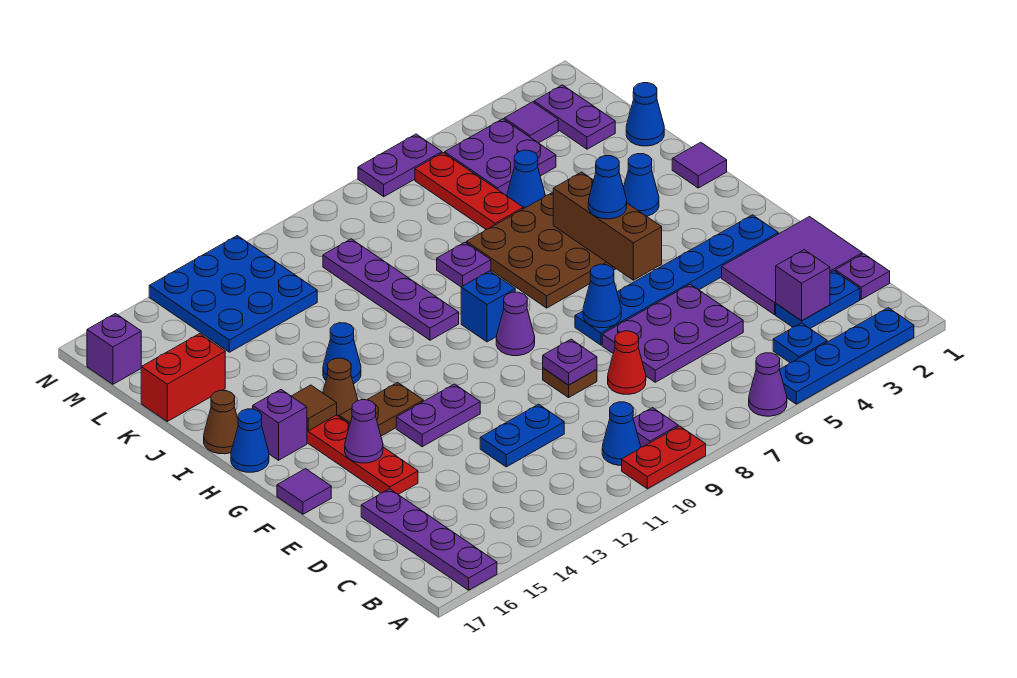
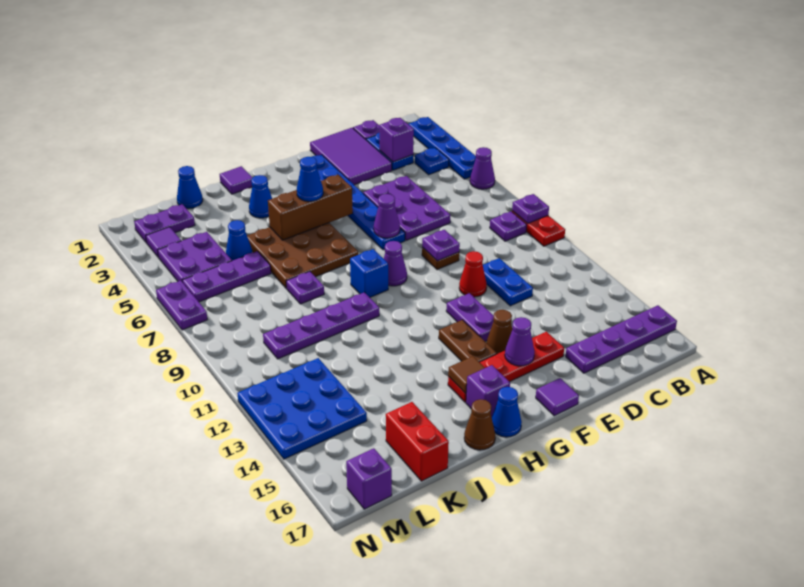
none -> purple plate A9 level 2
blue cone B10 level 1 -> none
red cone D8 level 1 -> red cone E11 level 1
blue cone F7 level 2 -> purple cone F7 level 2
brown cone H14 level 1 -> brown cone F14 level 1
blue cone I13 level 1 -> none
red plate K6:M6 level 1 -> purple plate K6:M6 level 1

